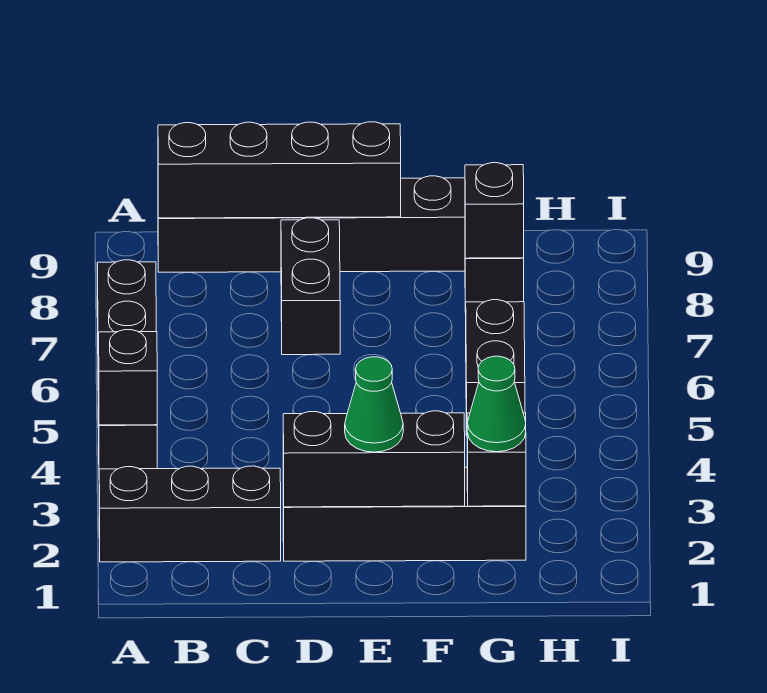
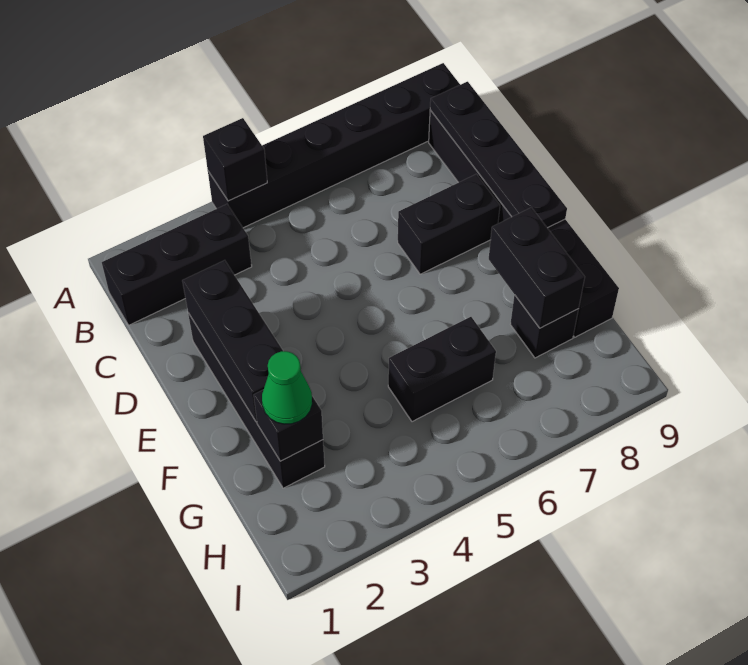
black brick A2:C2 level 1 -> black brick B1:B3 level 1
black brick A4:A7 level 1 -> black brick A4:A9 level 1
black brick B9:E9 level 2 -> black plate B9:E9 level 2
green cone E2 level 3 -> none
black brick G8 level 2 -> black brick F8:G8 level 2

